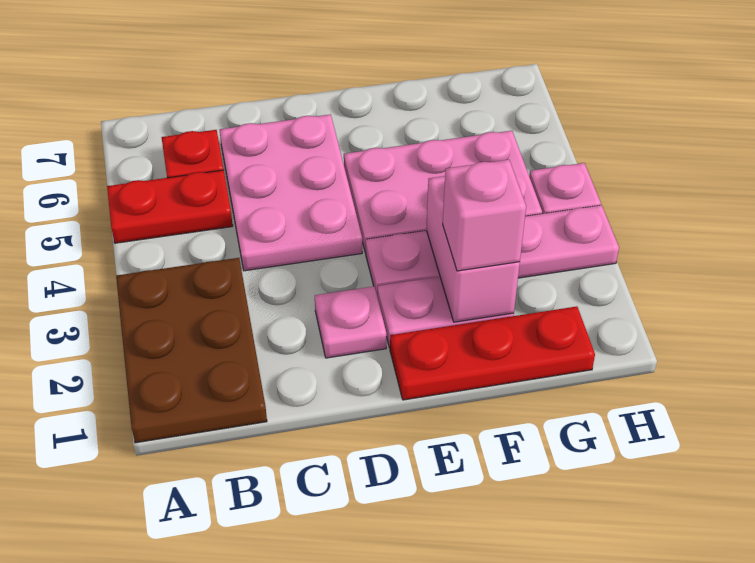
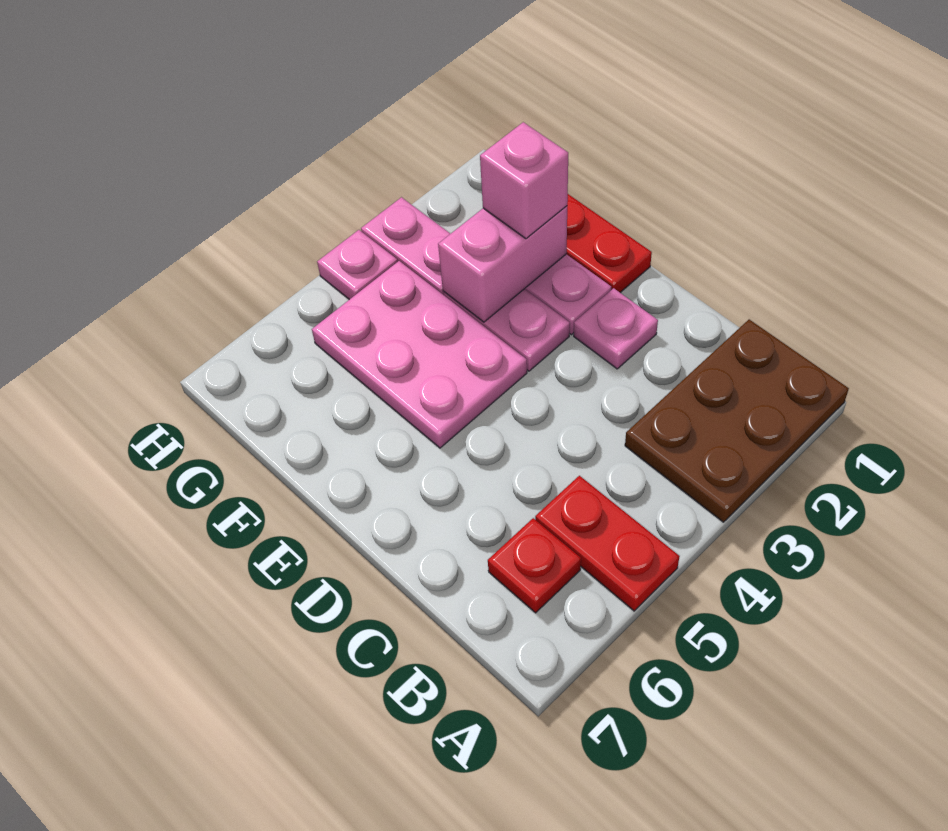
pink plate C4:D6 level 1 -> none

